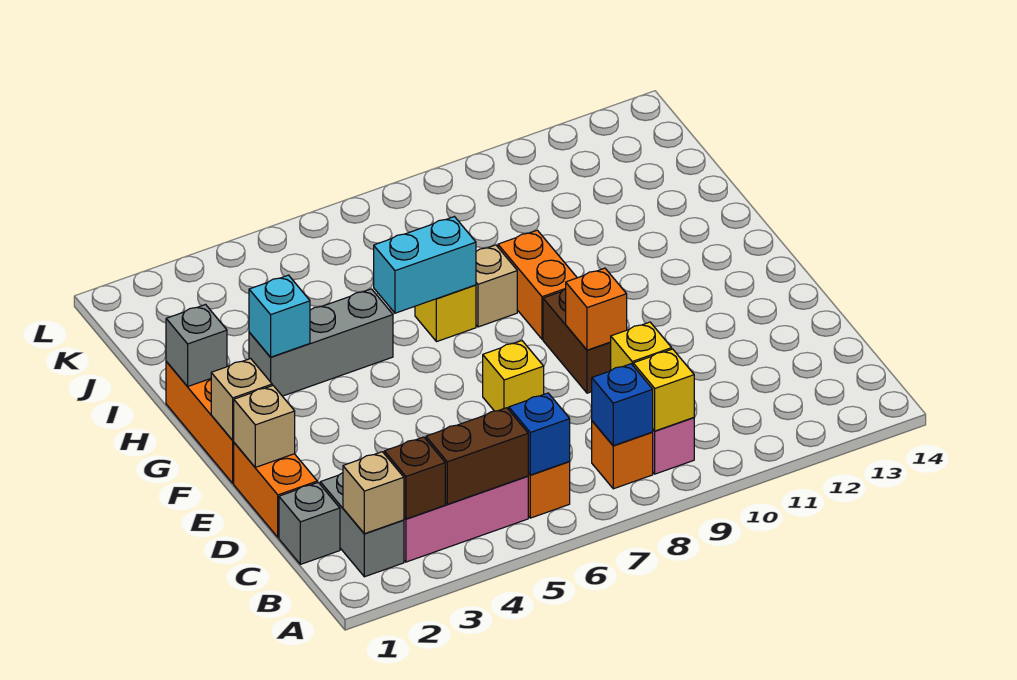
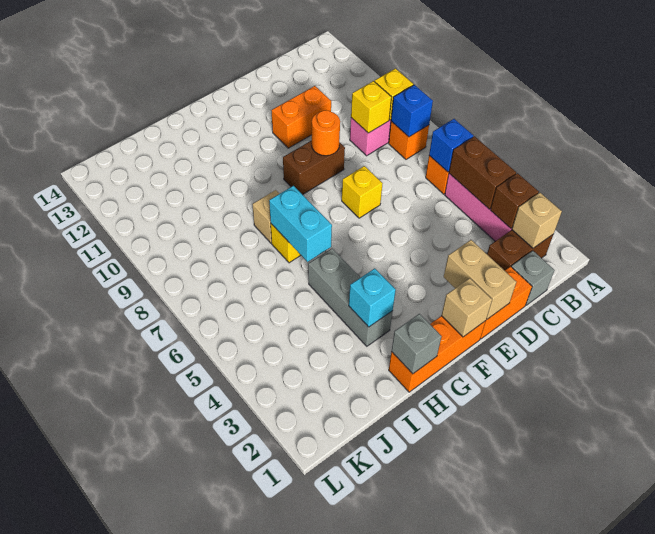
grey brick B2:C2 level 1 -> brown brick B2:C2 level 1
tan brick E1 level 2 -> tan brick E1:E2 level 2
orange brick E9 level 2 -> orange round brick E9 level 2
orange brick G9:H9 level 1 -> orange brick D11:E11 level 1

